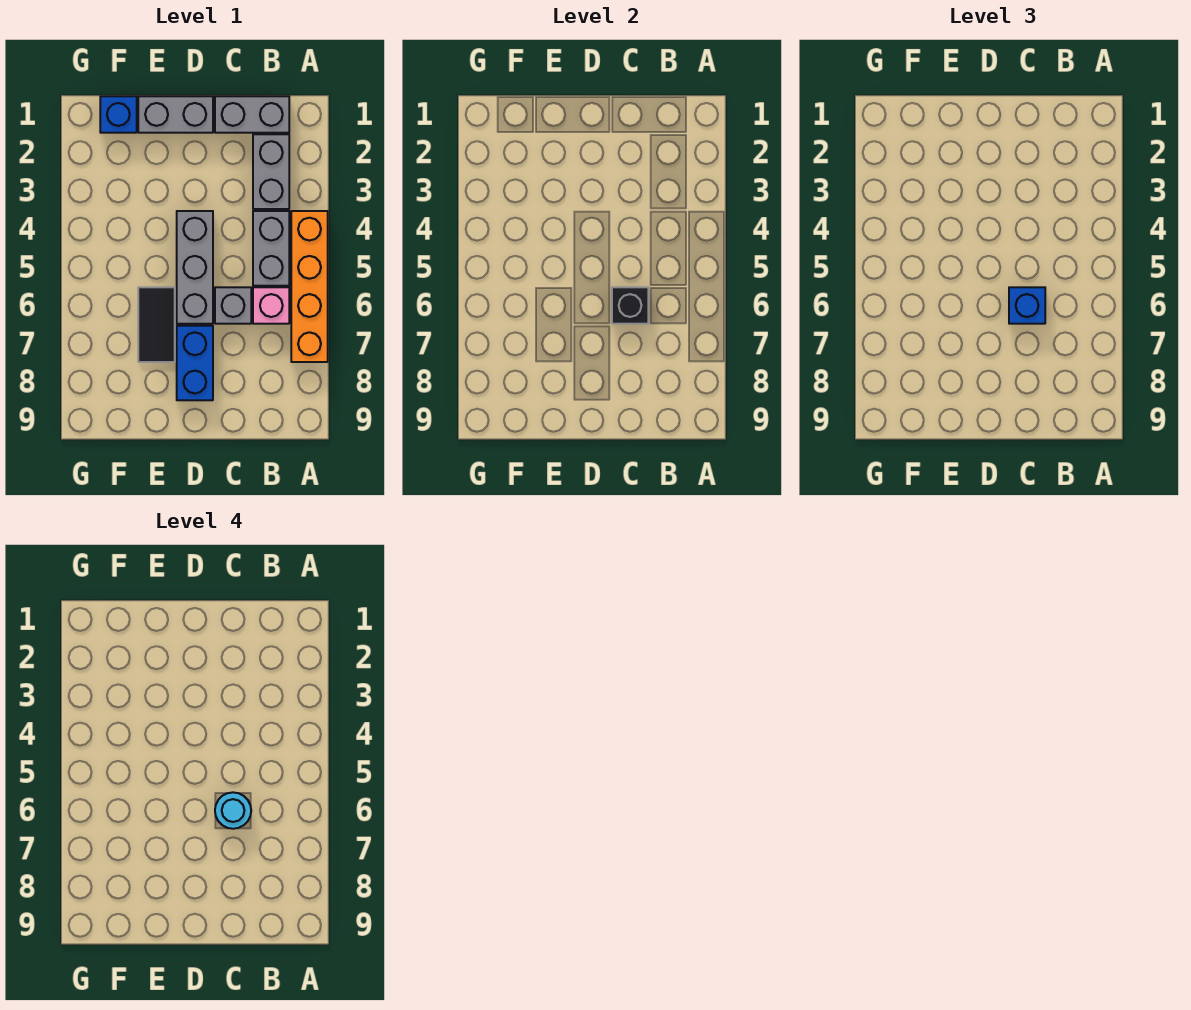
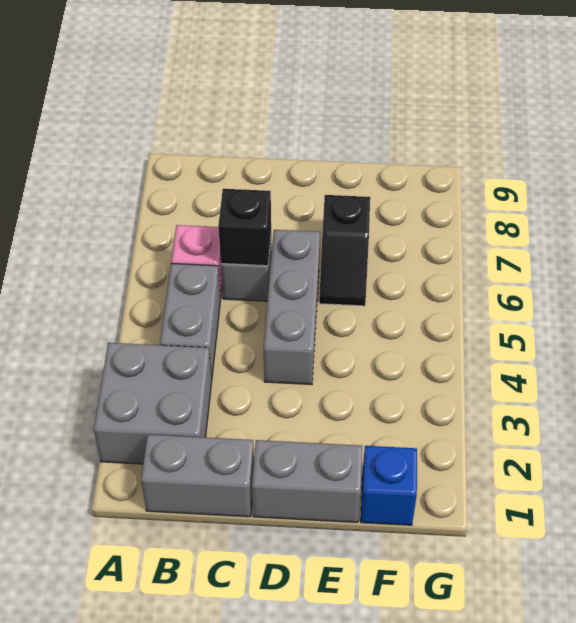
orange brick A4:A7 level 1 -> none
grey brick B2:B3 level 1 -> grey brick A2:B3 level 1
blue brick C6 level 3 -> none
cyan round brick C6 level 4 -> none
blue brick D7:D8 level 1 -> none
black tile E6:E7 level 1 -> black slope E6:E7 level 1 top 7

